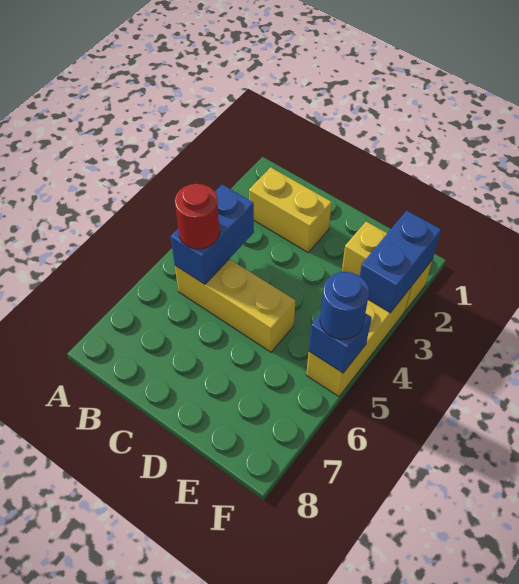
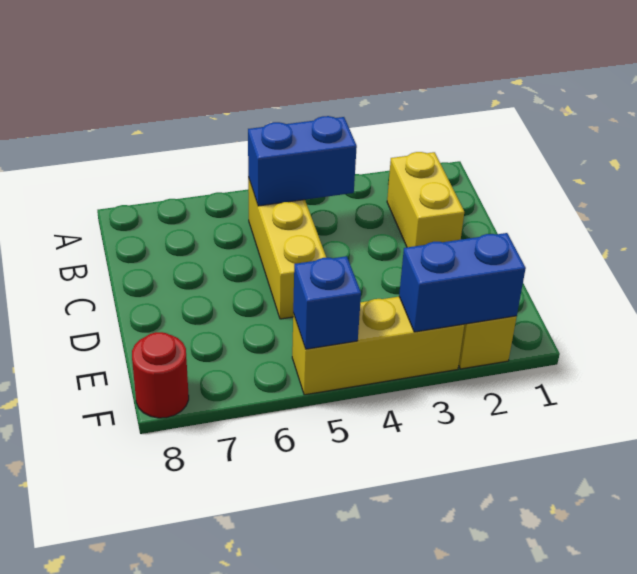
red round brick B5 level 3 -> red round brick F8 level 1
blue round brick F5 level 3 -> none

